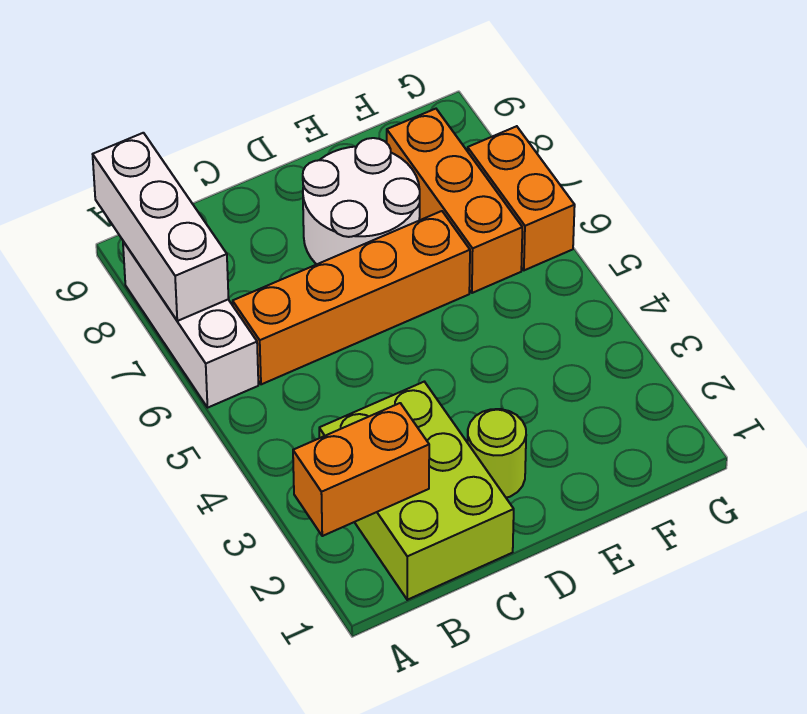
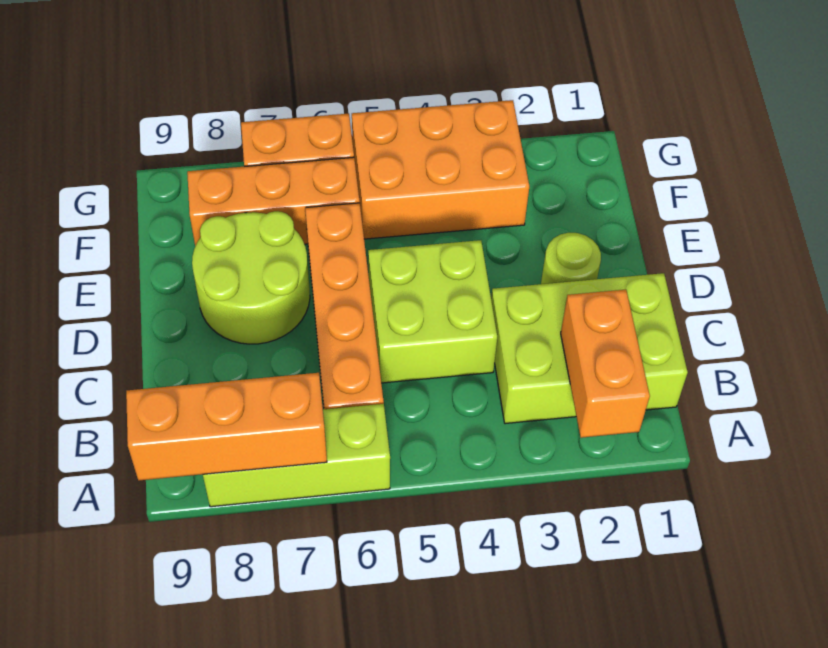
white brick A6:A8 level 1 -> lime brick A6:A8 level 1
white brick A7:A9 level 2 -> orange brick A7:A9 level 2
none -> lime brick C4:D5 level 1
white round brick D7:E8 level 1 -> lime round brick D7:E8 level 1
none -> orange brick F3:G5 level 1

